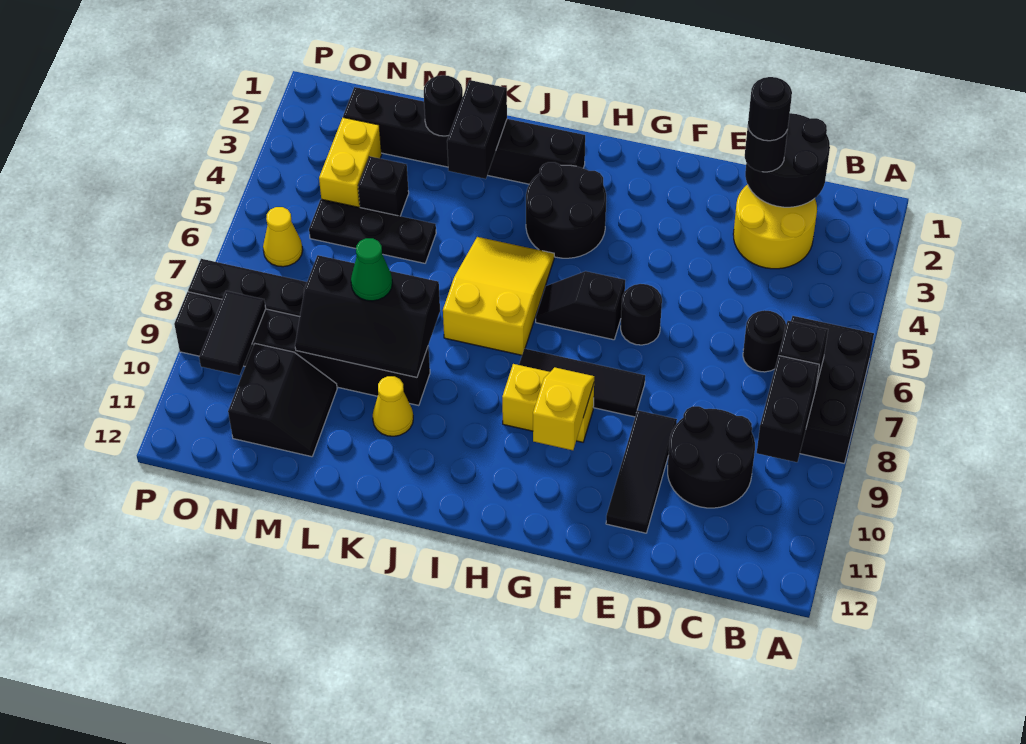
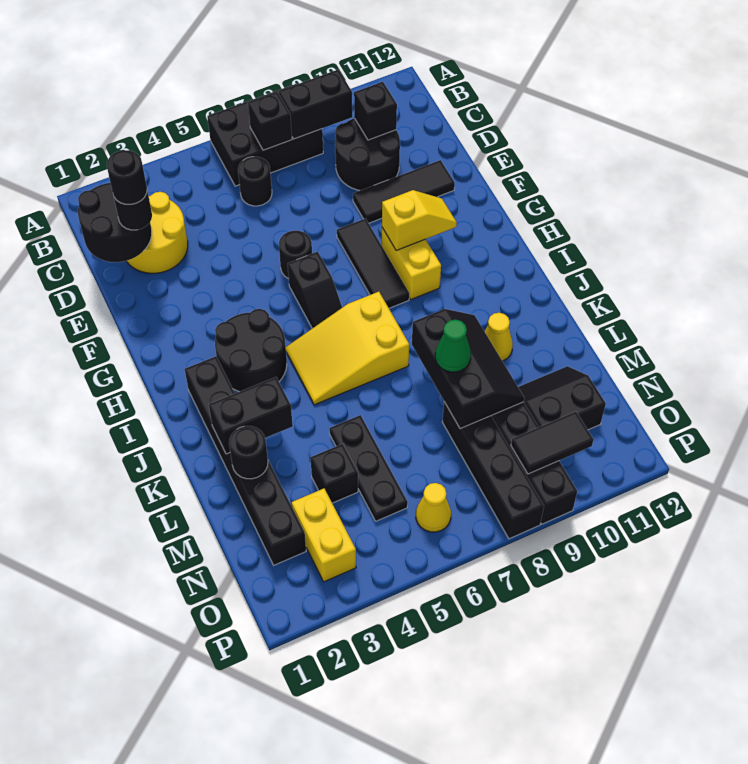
none -> black brick C10 level 2
yellow slope G9:G10 level 2 top 10 -> yellow slope G9:G10 level 2 top 9
yellow brick N3:N4 level 1 -> yellow brick N3:O3 level 1

